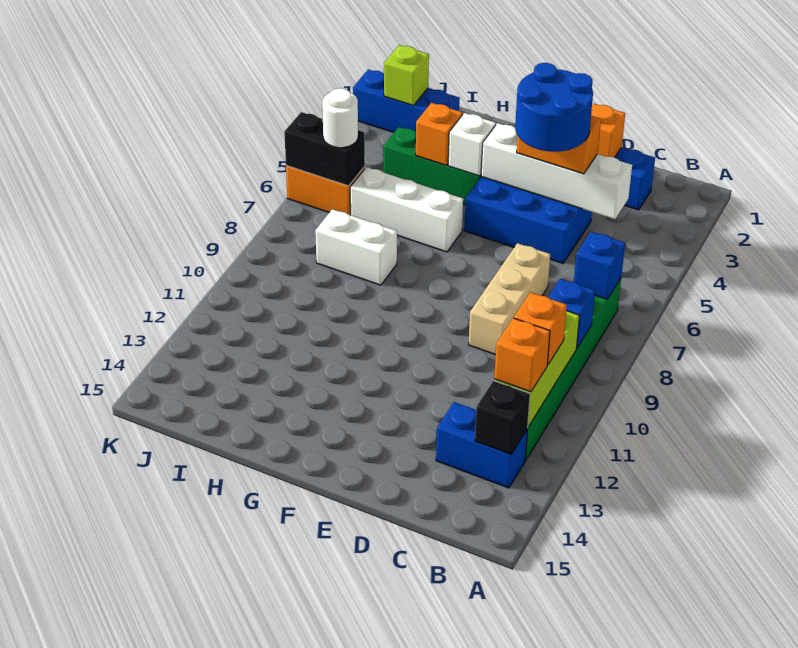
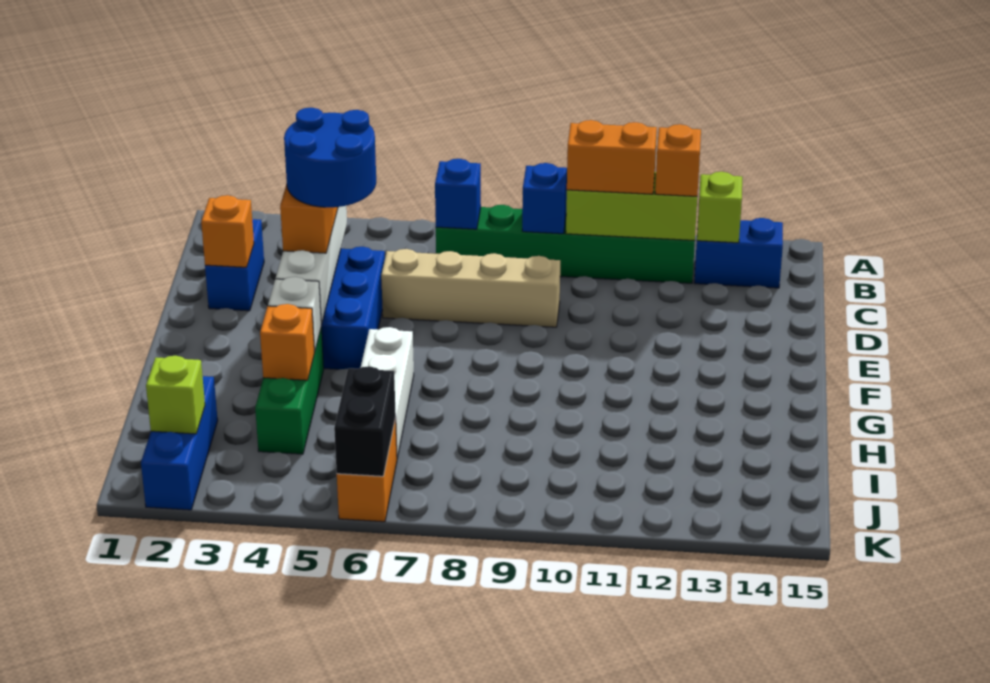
orange brick B11 level 3 -> orange brick B10:B11 level 3
blue brick B13:C13 level 1 -> blue brick B13:B14 level 1
black brick B13 level 2 -> lime brick B13 level 2
tan brick D7:D9 level 1 -> tan brick D6:D9 level 1
white brick H8:I8 level 1 -> none
white round brick J6 level 3 -> none

